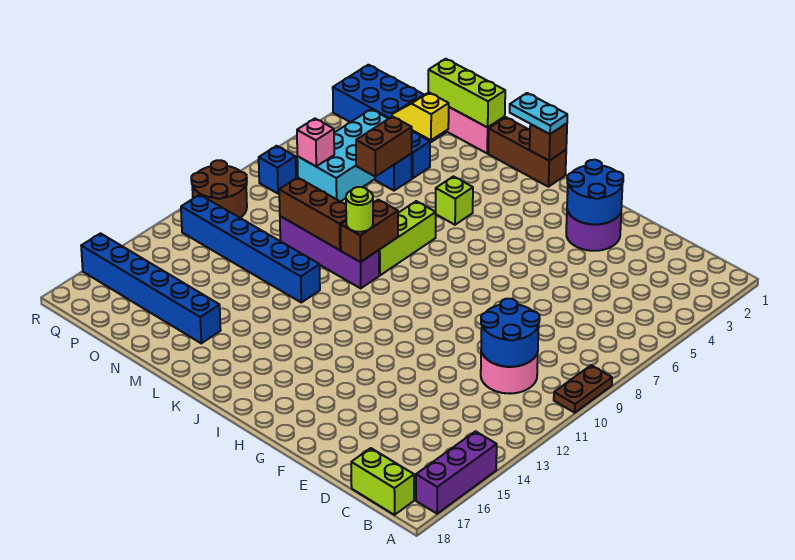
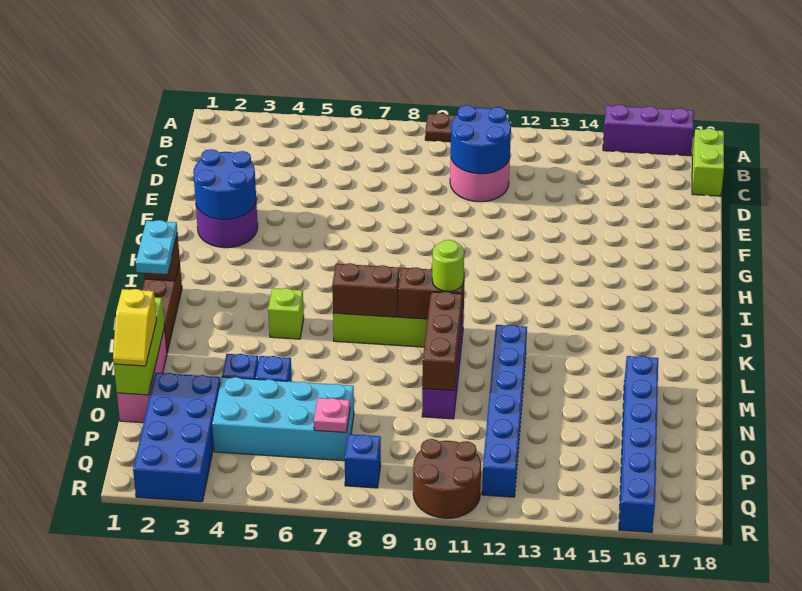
yellow slope N3:O3 level 2 top N -> yellow slope N1:O1 level 3 top N
brown brick N5:N6 level 2 -> brown brick K7:K8 level 2
pink brick P7 level 2 -> pink plate P7 level 2

